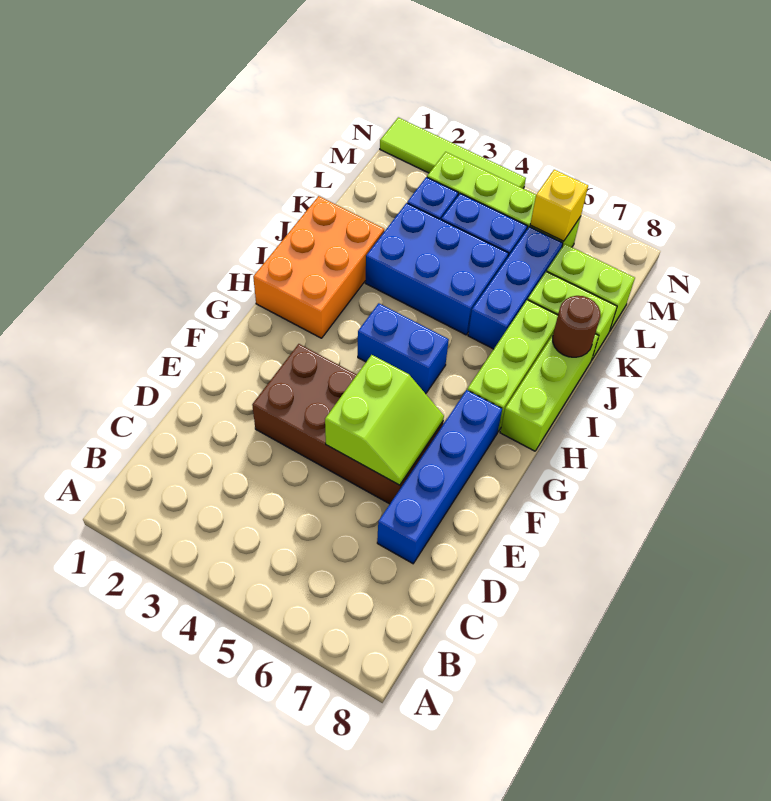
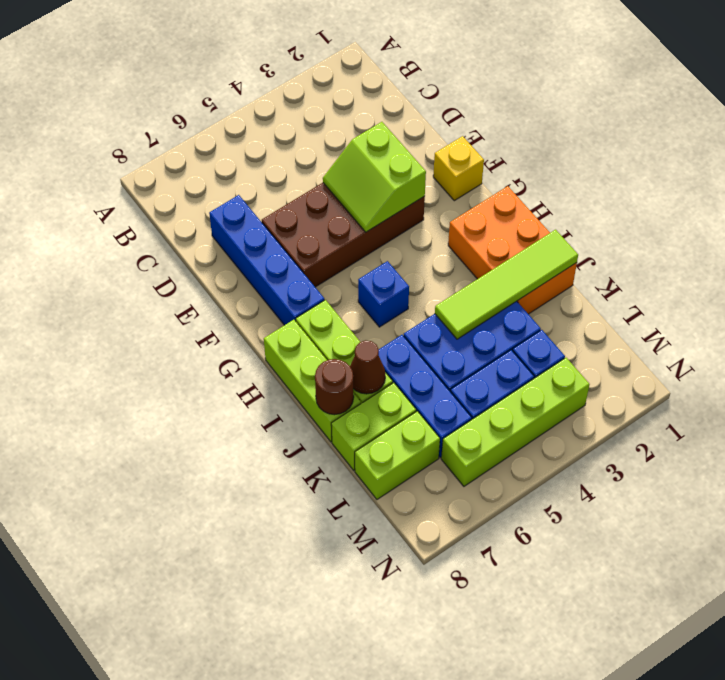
lime slope E5:F6 level 2 top 5 -> lime slope E3:F4 level 2 top 3
blue brick H4:H5 level 1 -> blue brick H5 level 1
none -> brown cone J7 level 2
yellow brick M6 level 2 -> yellow brick F1 level 1
lime tile N1:N4 level 1 -> lime tile J1:J4 level 2

